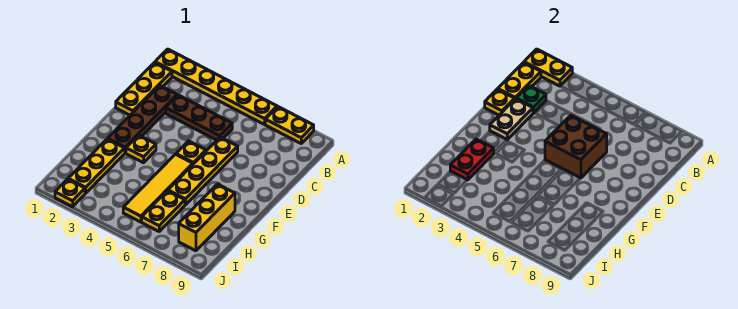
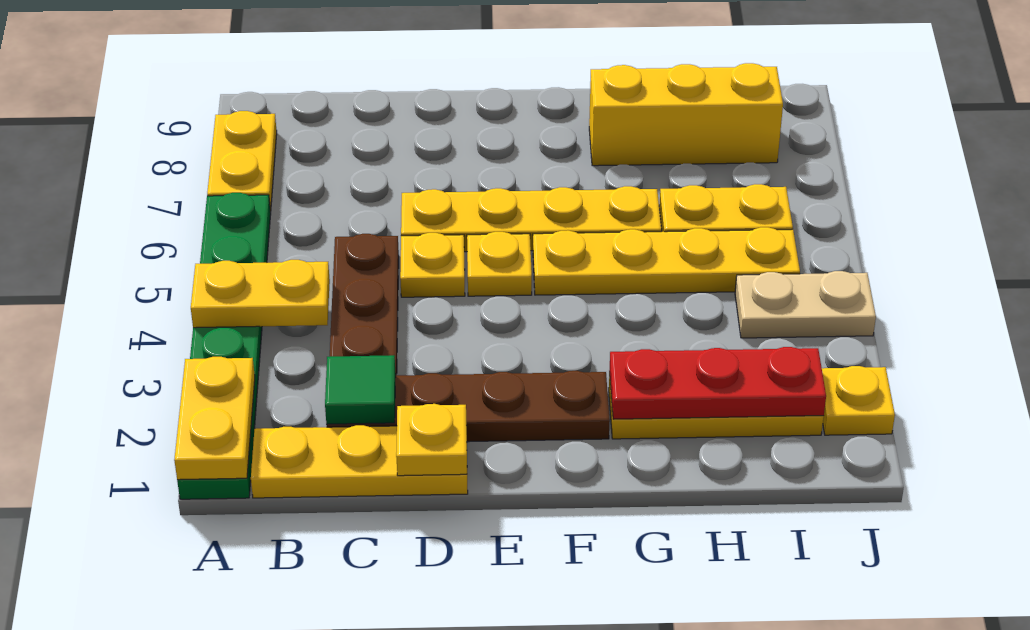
yellow plate A1:A6 level 1 -> green plate A1:A6 level 1
yellow plate B1:C1 level 2 -> yellow plate A4:B4 level 2
green plate C2 level 2 -> green tile C2 level 2
tan plate D2:E2 level 2 -> tan plate I4:J4 level 1
brown brick D5:E6 level 2 -> none
yellow plate F3 level 1 -> yellow plate D5 level 1
yellow tile F5:I5 level 1 -> yellow plate F5:I5 level 1
red plate G2:H2 level 2 -> red plate G2:I2 level 2

